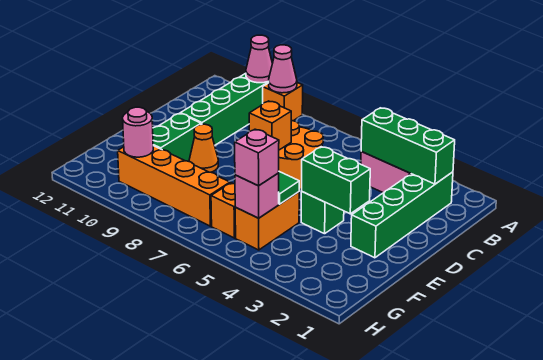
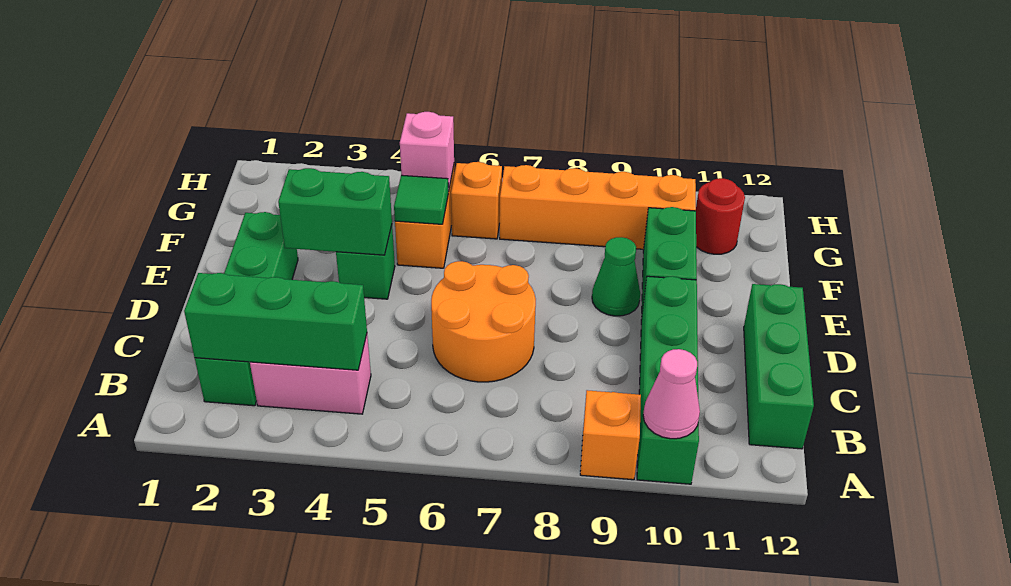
pink cone A9 level 2 -> none
none -> green brick B12:D12 level 1
orange brick D7 level 2 -> none
orange cone E9 level 1 -> green cone E9 level 1
pink brick G5 level 3 -> none
pink round brick G10 level 2 -> none
none -> red round brick G11 level 1

